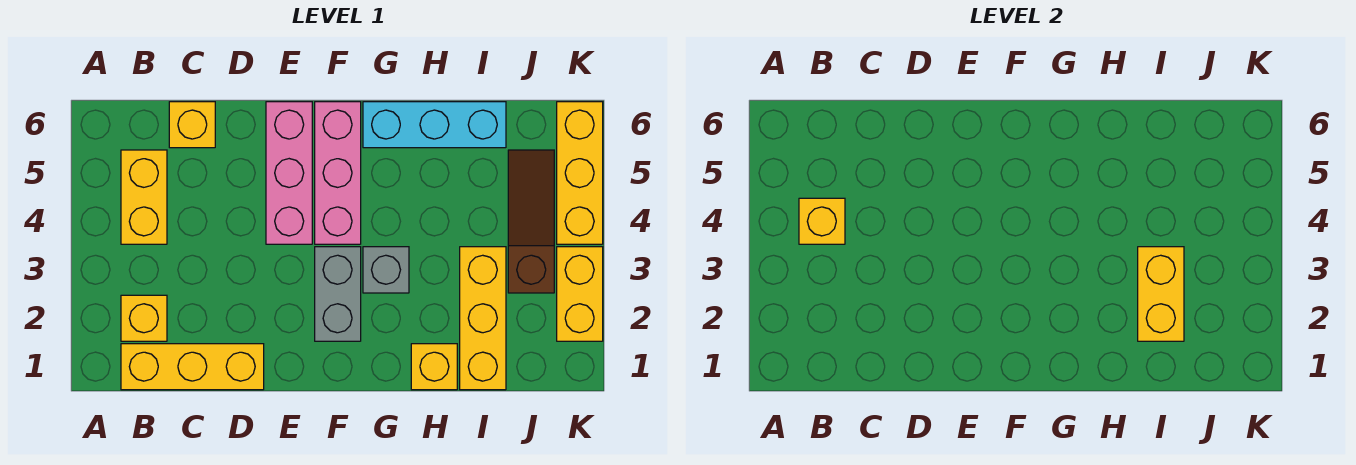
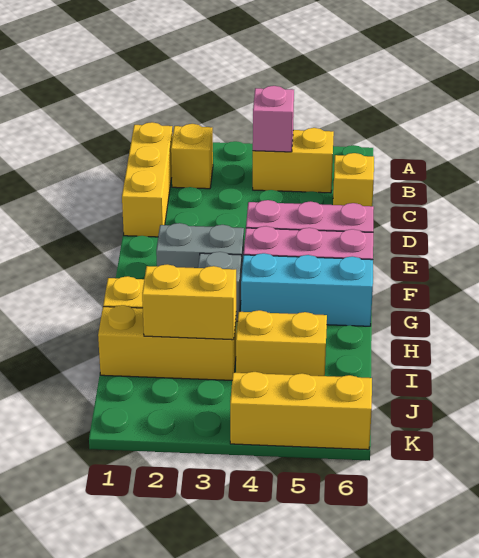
yellow brick B4 level 2 -> pink brick B4 level 2
cyan brick G6:I6 level 1 -> cyan brick G4:G6 level 1
brown slope J3:J5 level 1 top 3 -> none
yellow brick K2:K3 level 1 -> yellow brick I4:I5 level 1

